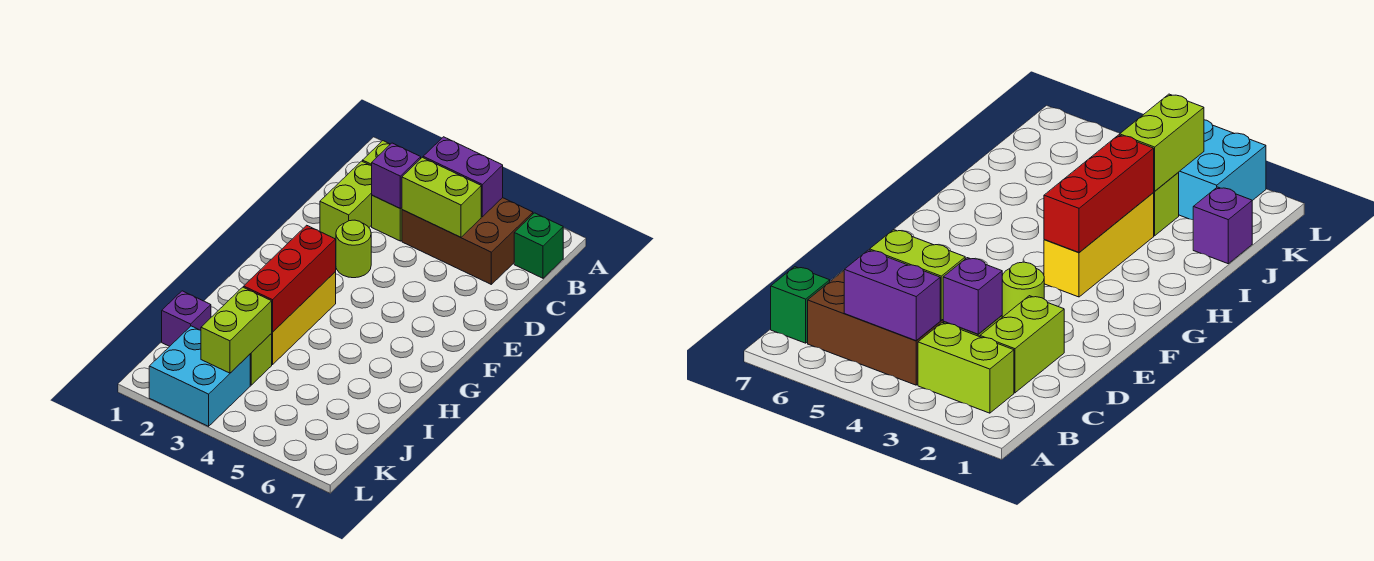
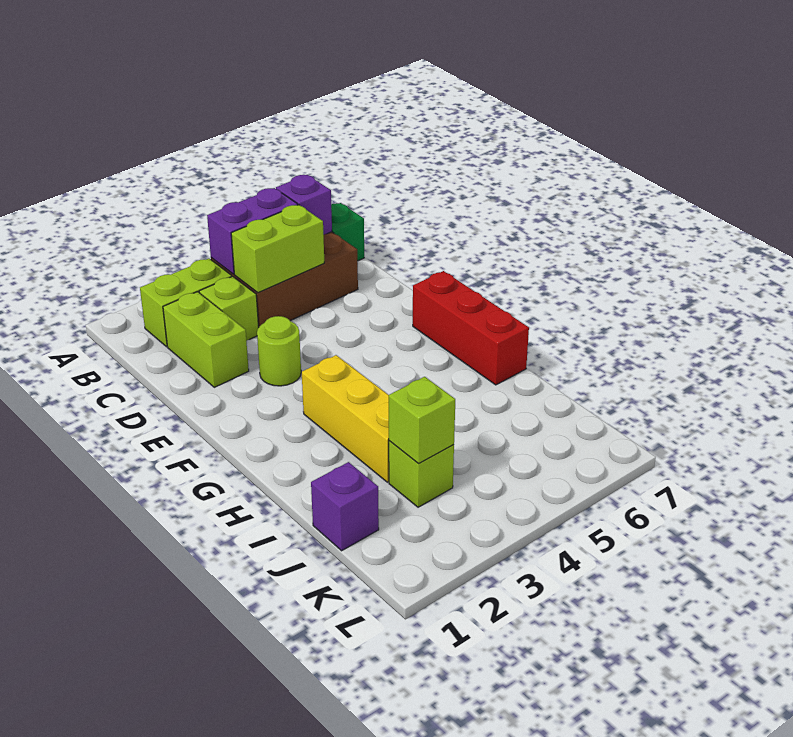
purple brick C3 level 2 -> purple brick B6 level 2
red brick G3:I3 level 2 -> red brick F7:H7 level 1
lime brick J3:K3 level 2 -> lime brick J3 level 2
cyan brick K2:L3 level 1 -> none

